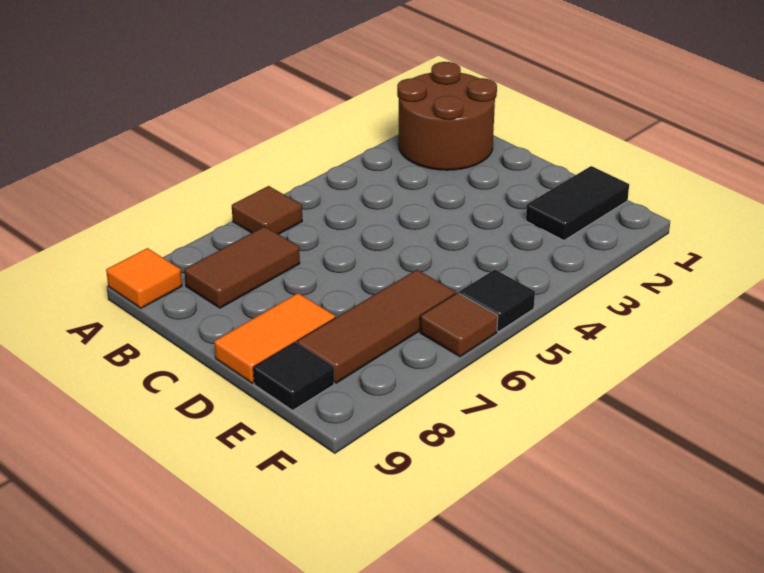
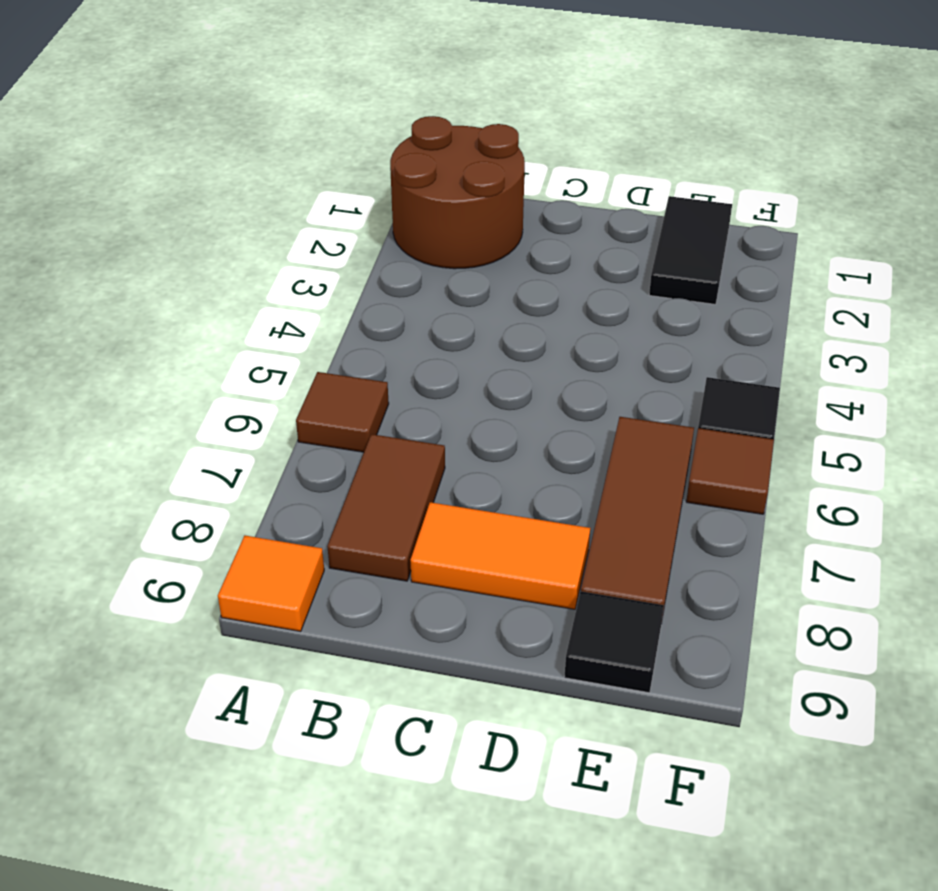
orange tile D8:D9 level 1 -> orange tile C8:D8 level 1

